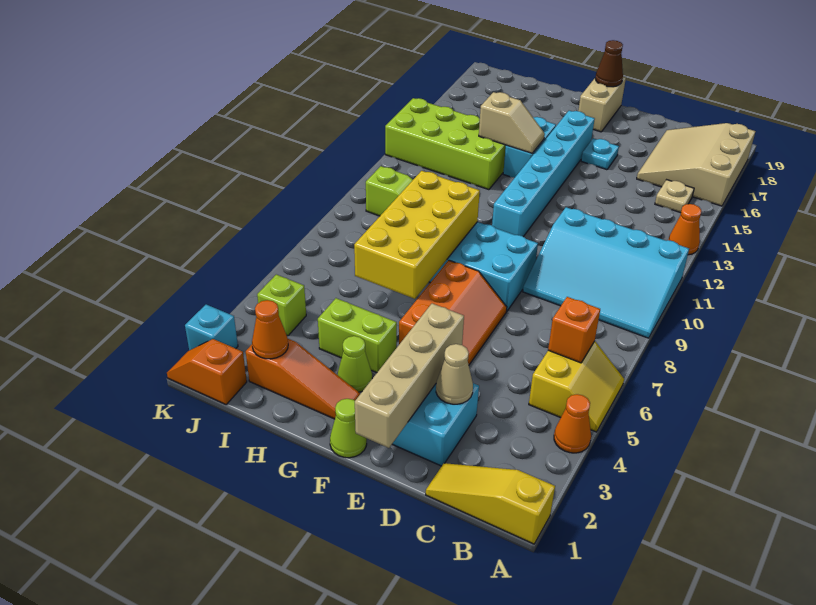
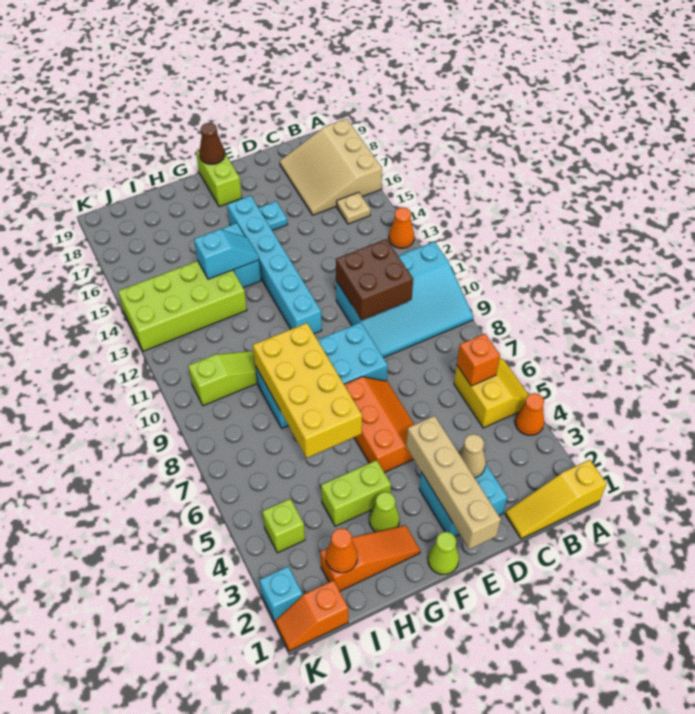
none -> brown brick C10:D11 level 2
tan brick F18:F19 level 1 -> lime brick F18:F19 level 1
tan slope G14:H14 level 2 top H -> cyan slope G14:H14 level 2 top H

